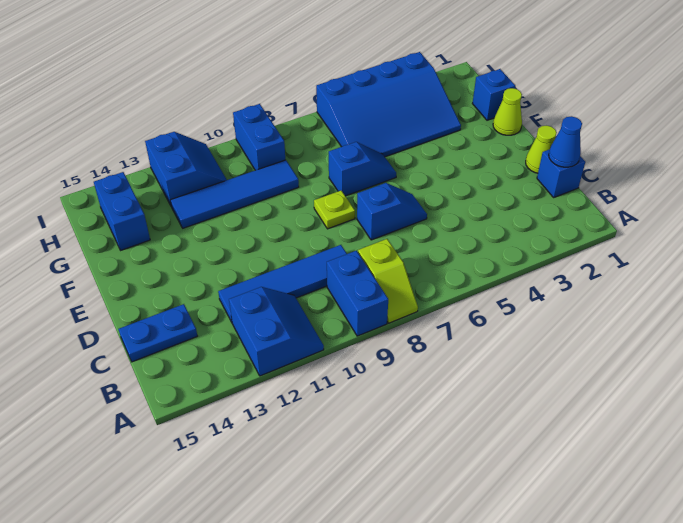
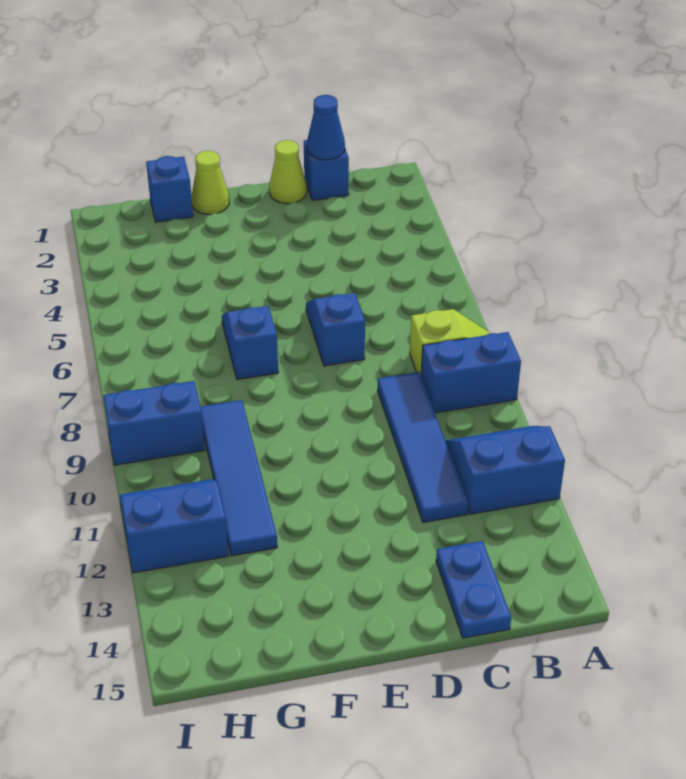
lime plate E8 level 1 -> none
blue slope G3:I6 level 1 top I -> none
blue brick G14:H14 level 1 -> none

